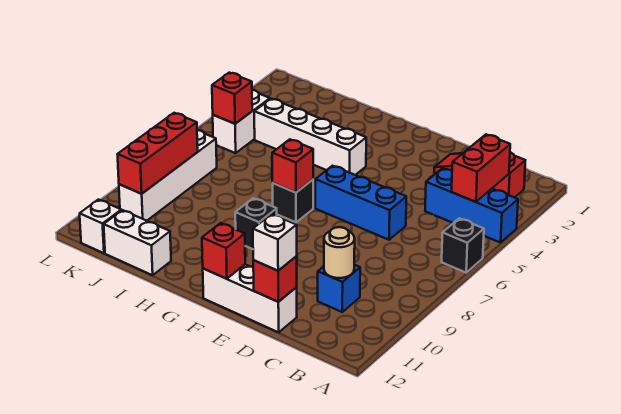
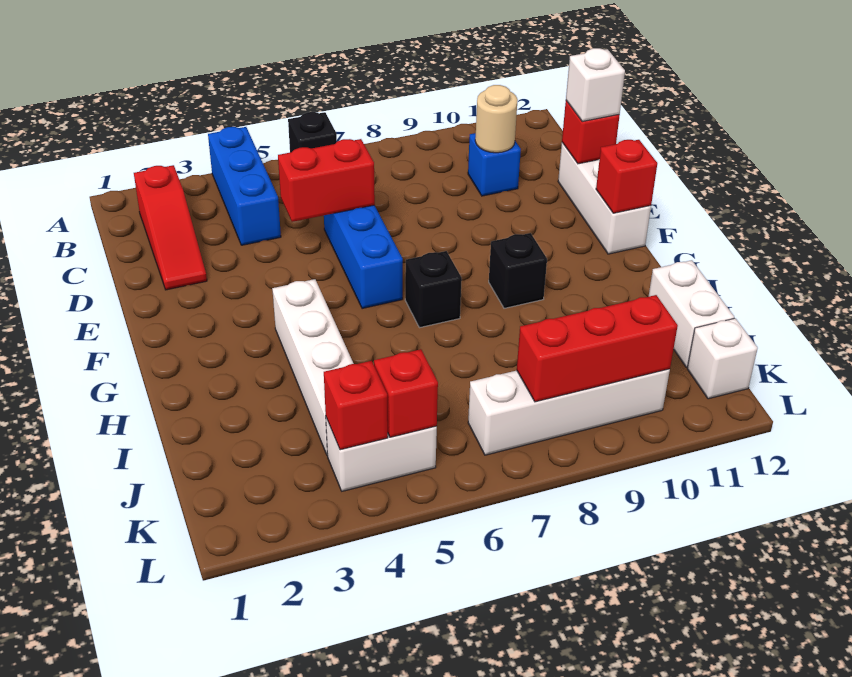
red brick B3:B4 level 2 -> red brick D5:D6 level 2
red brick G7 level 2 -> red brick K4 level 2

